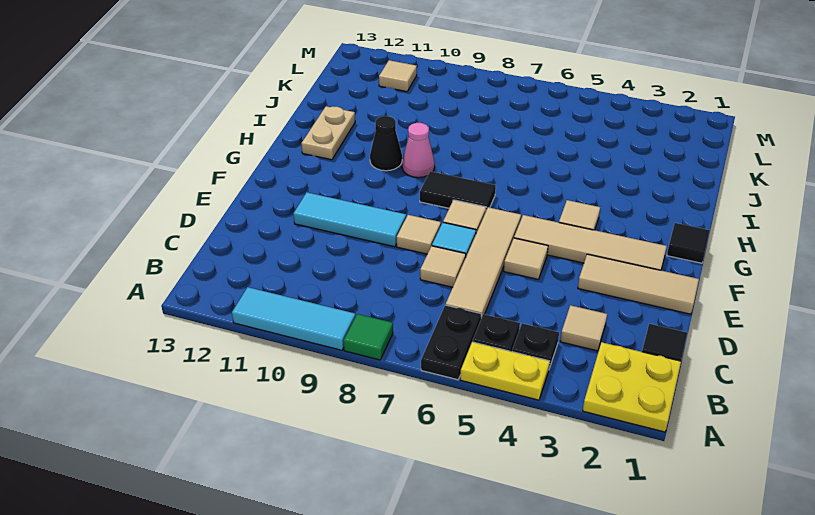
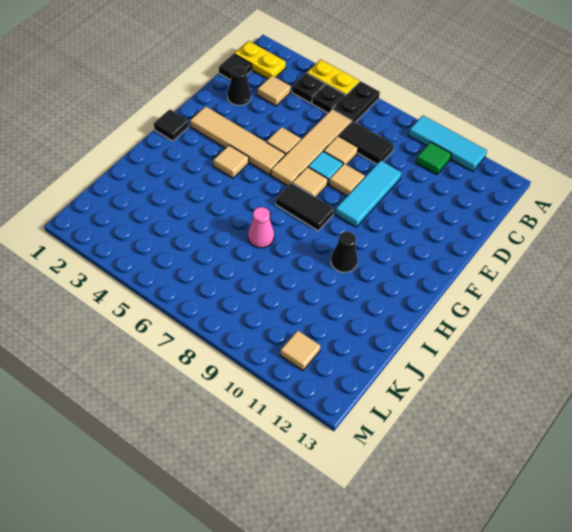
yellow plate A1:B2 level 1 -> yellow plate B1:B2 level 1
green tile A8 level 1 -> green tile B10 level 1
none -> black tile C7:C8 level 1
none -> black cone D2 level 1
tan tile E1:E3 level 1 -> none
cyan tile E9:E11 level 1 -> cyan tile D9:F9 level 1
pink cone H9 level 1 -> pink cone I7 level 1
tan plate H12:I12 level 1 -> none

